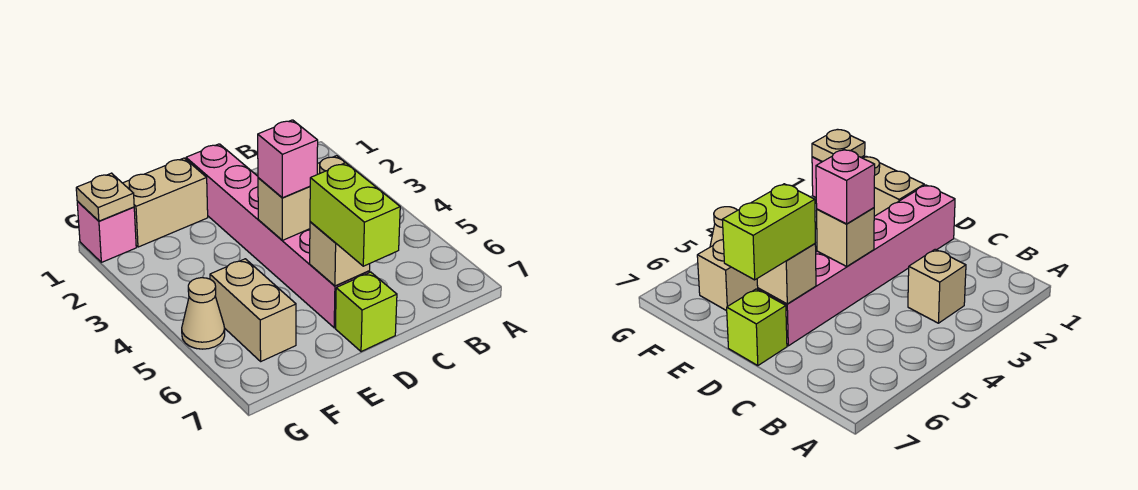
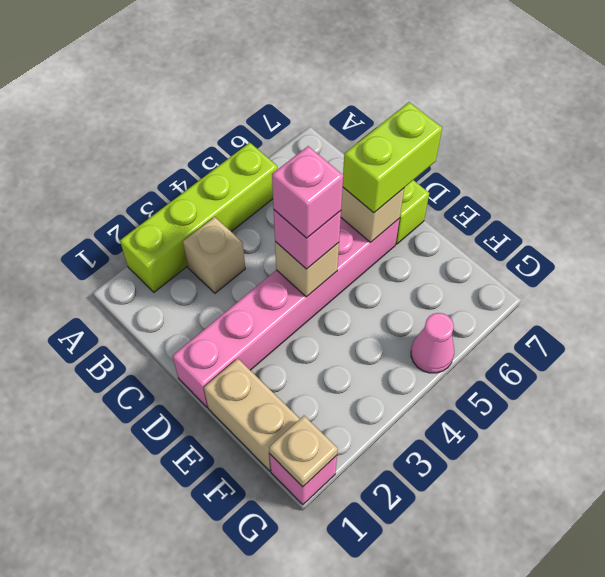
none -> lime brick A2:A5 level 1
none -> pink brick D4 level 4
tan brick F5:F6 level 1 -> none
tan cone G5 level 1 -> pink cone G5 level 1

